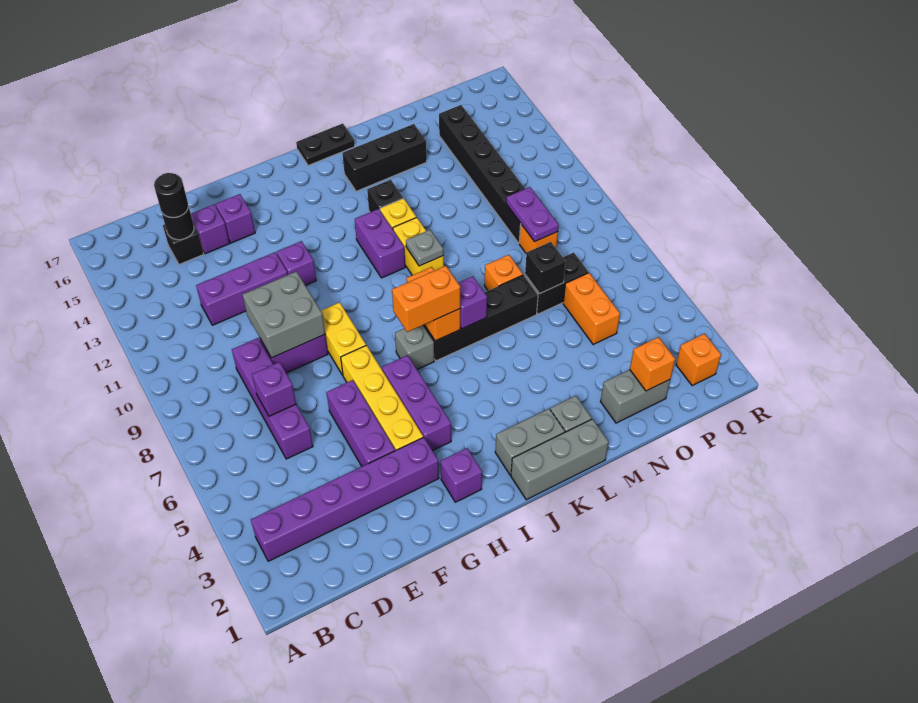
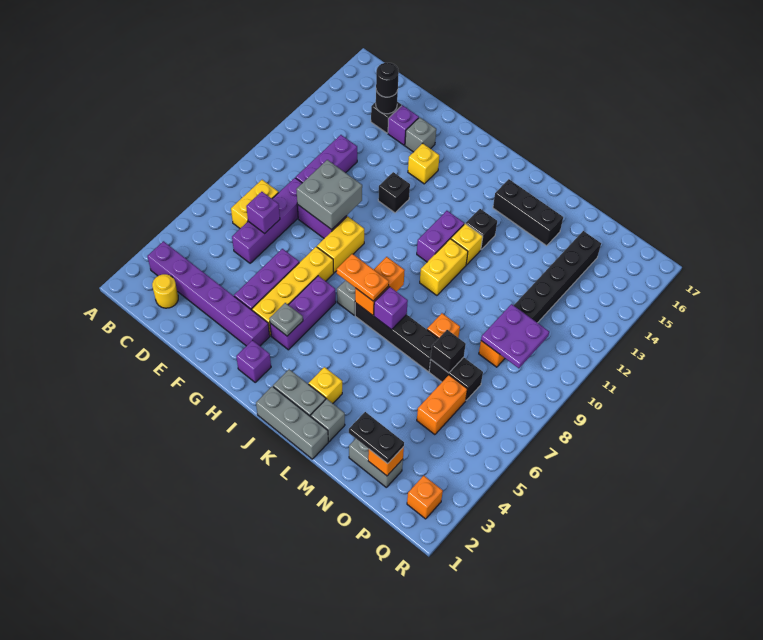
none -> yellow round brick C2 level 1
none -> yellow brick C7:C8 level 1
purple brick D12:F12 level 1 -> purple brick D10:D12 level 1
purple brick F15 level 1 -> grey brick F15 level 1
purple brick G12 level 1 -> black brick G12 level 1
none -> yellow brick G14 level 1
orange brick I7:J7 level 3 -> orange plate I7:J7 level 3
black plate J17:K17 level 1 -> black plate N2:O2 level 3
none -> yellow brick K3 level 1
grey plate K10 level 2 -> grey plate H4 level 2
purple plate O9:O10 level 2 -> purple plate O9:P10 level 2

